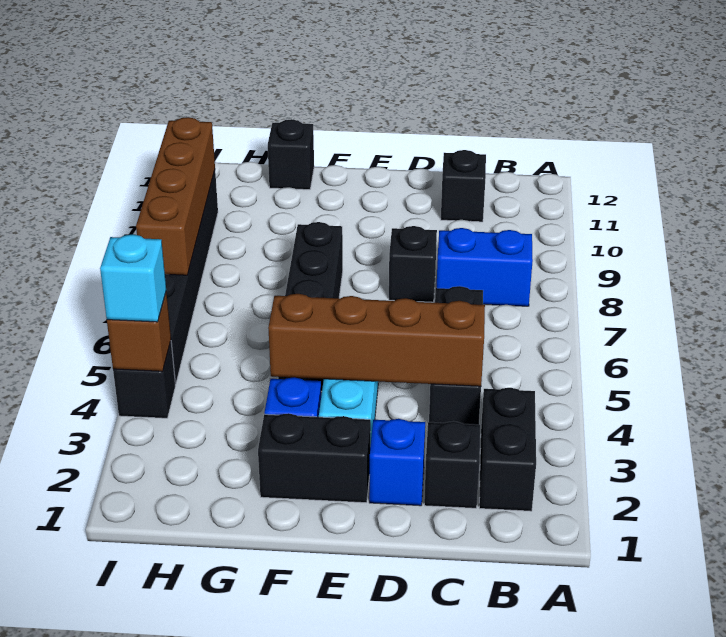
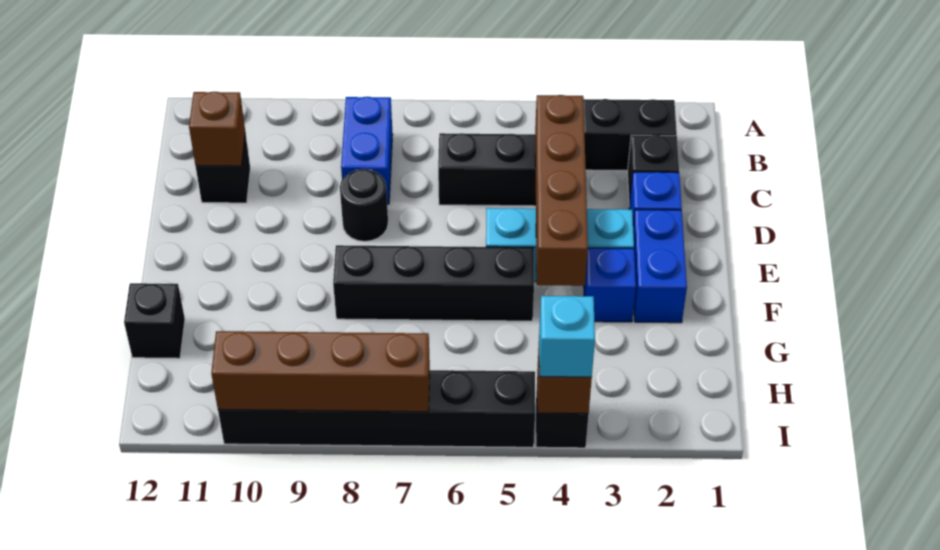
none -> brown brick C11 level 2
black brick D8 level 1 -> black round brick D8 level 1
black brick E2:F2 level 1 -> blue brick E2:F2 level 1

